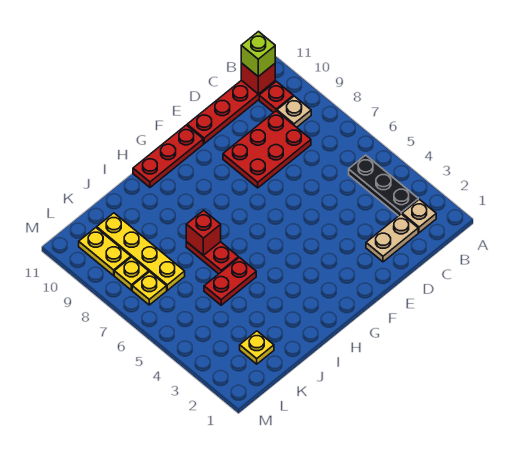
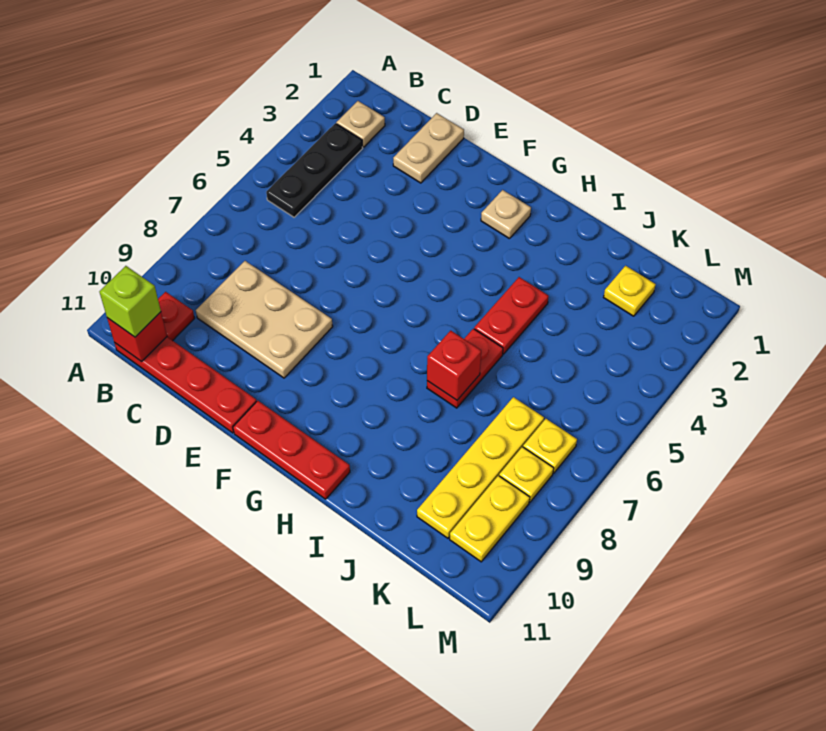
tan plate B9 level 1 -> tan plate G2 level 1
tan plate C2:D2 level 1 -> tan plate D1:D2 level 1
red plate C8:E9 level 1 -> tan plate C8:E9 level 1
red plate I5:J5 level 1 -> red plate I4:I5 level 1

